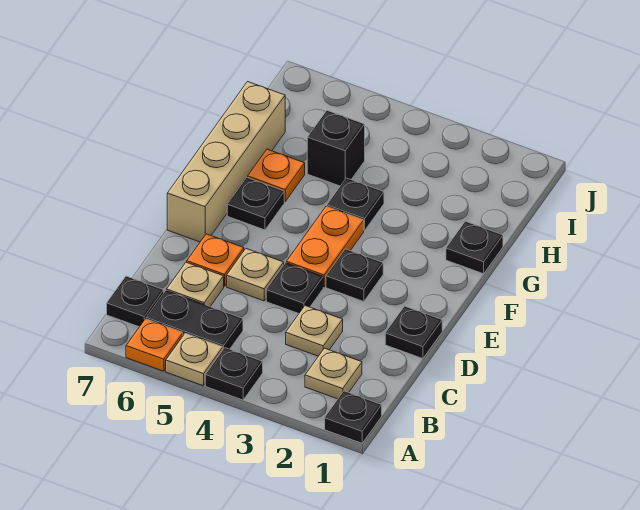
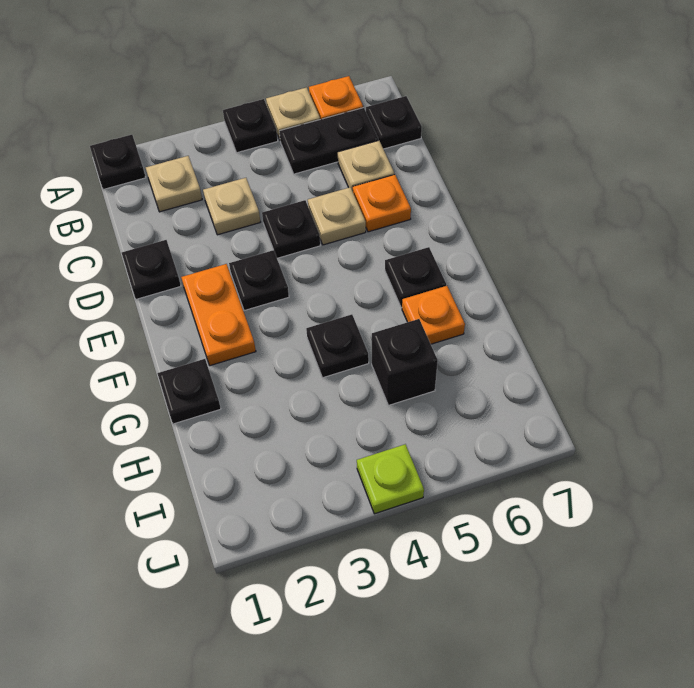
orange plate E4:F4 level 1 -> orange plate E2:F2 level 1
tan brick E7:H7 level 1 -> none
none -> lime plate J4 level 1

